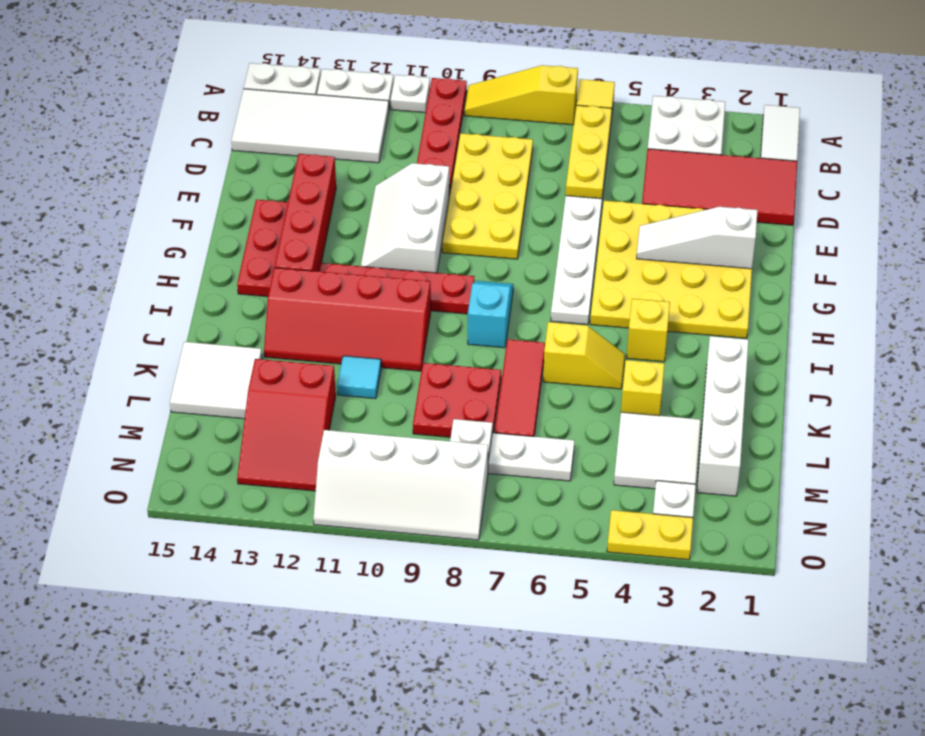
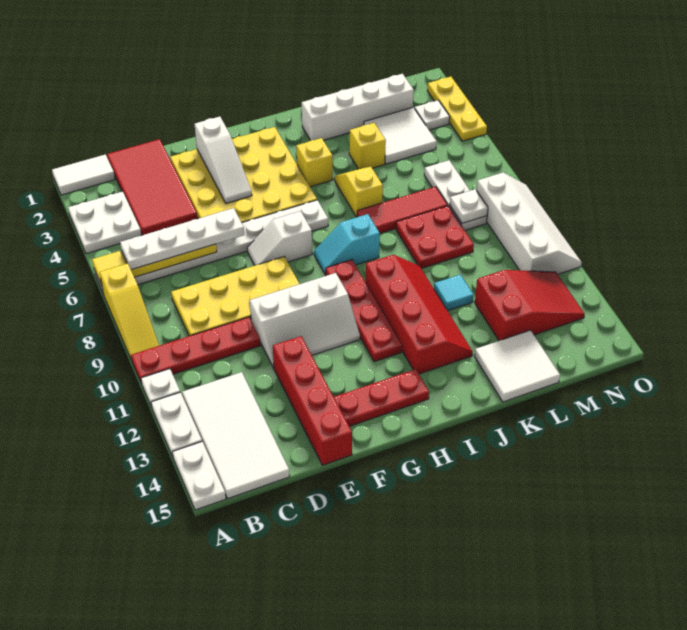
none -> white plate B6:E6 level 3
red brick E13:H13 level 1 -> red brick E12:E15 level 1
none -> white slope F7:G7 level 1 top G
yellow plate O3:O4 level 1 -> yellow plate O2:O4 level 1

